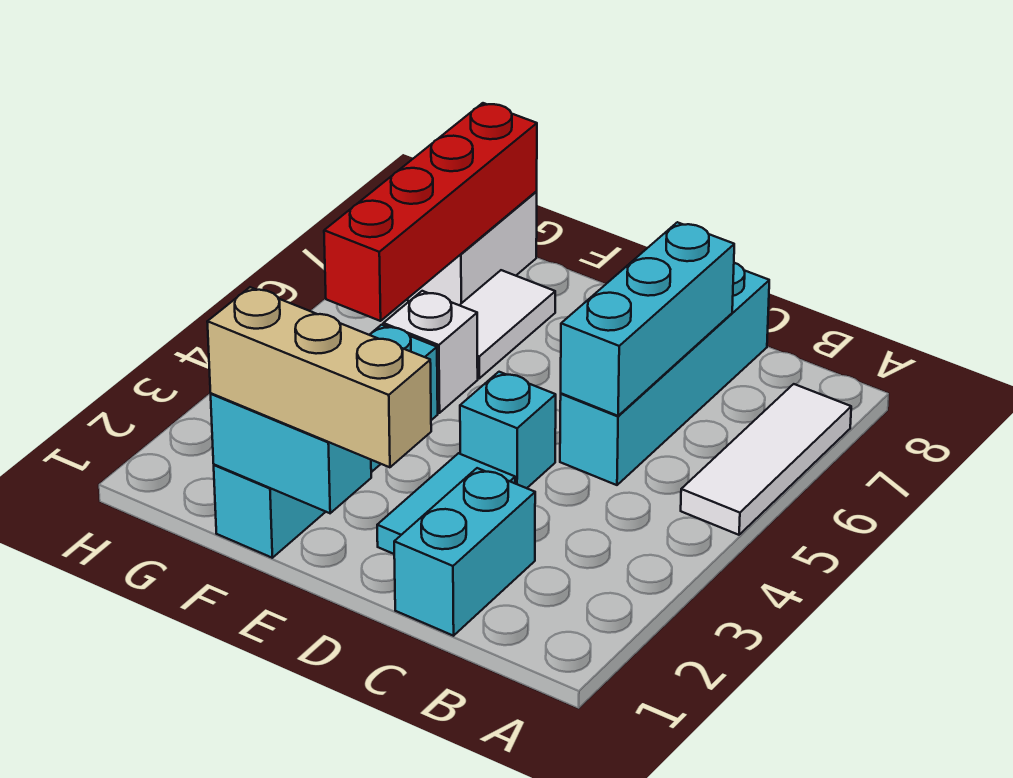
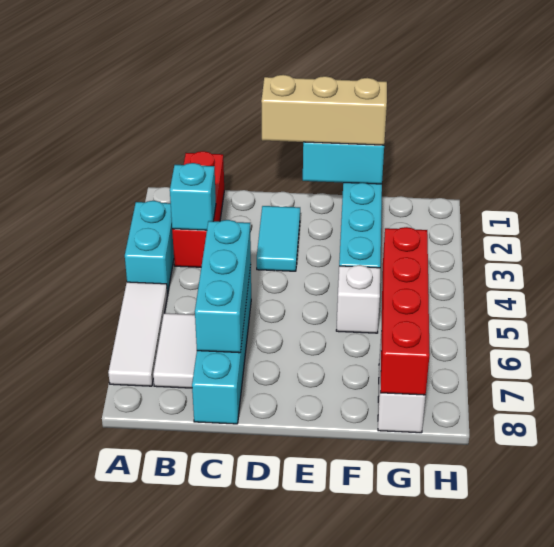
none -> red brick B1:B3 level 1
cyan brick C1:C2 level 1 -> cyan brick A3:A4 level 1
cyan brick D4 level 1 -> cyan brick B3 level 2
white tile F6:F7 level 1 -> white tile B6:B7 level 1

